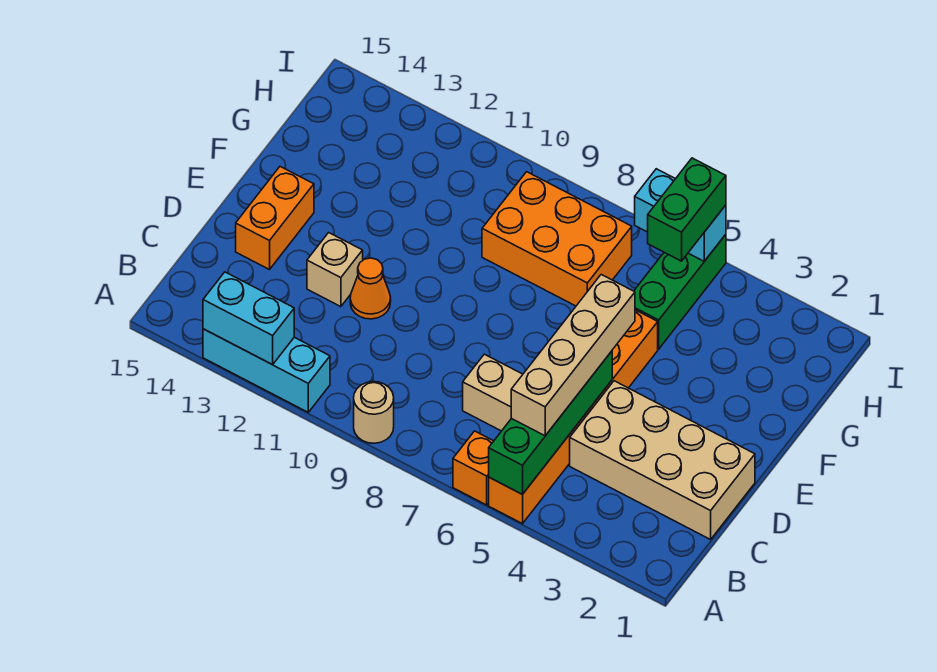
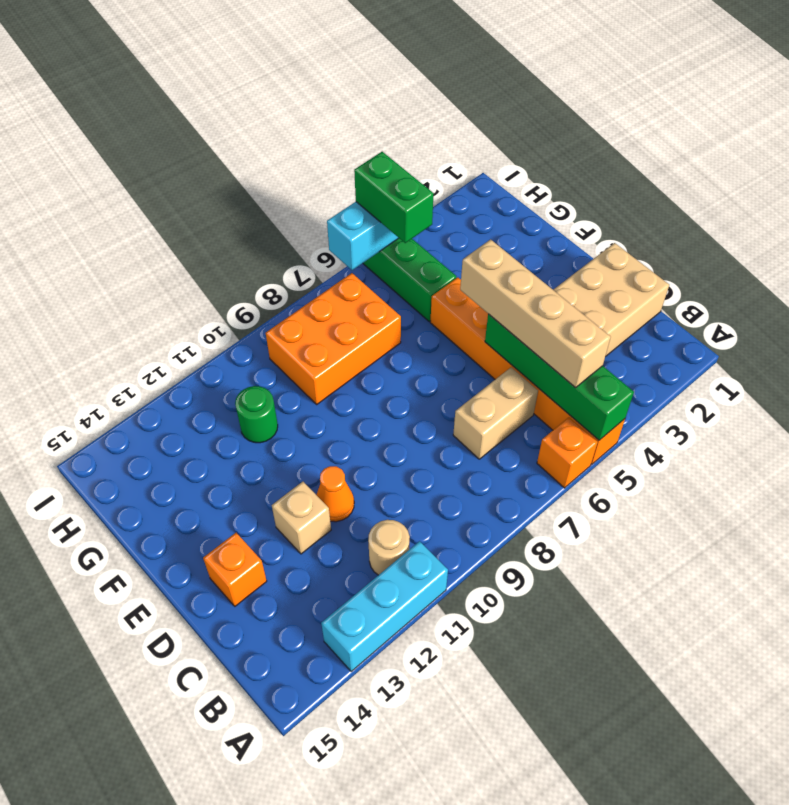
tan round brick A9 level 1 -> tan round brick B11 level 1
cyan brick A12:A13 level 2 -> none
orange brick D14:E14 level 1 -> orange brick D14 level 1
none -> green round brick G11 level 1

